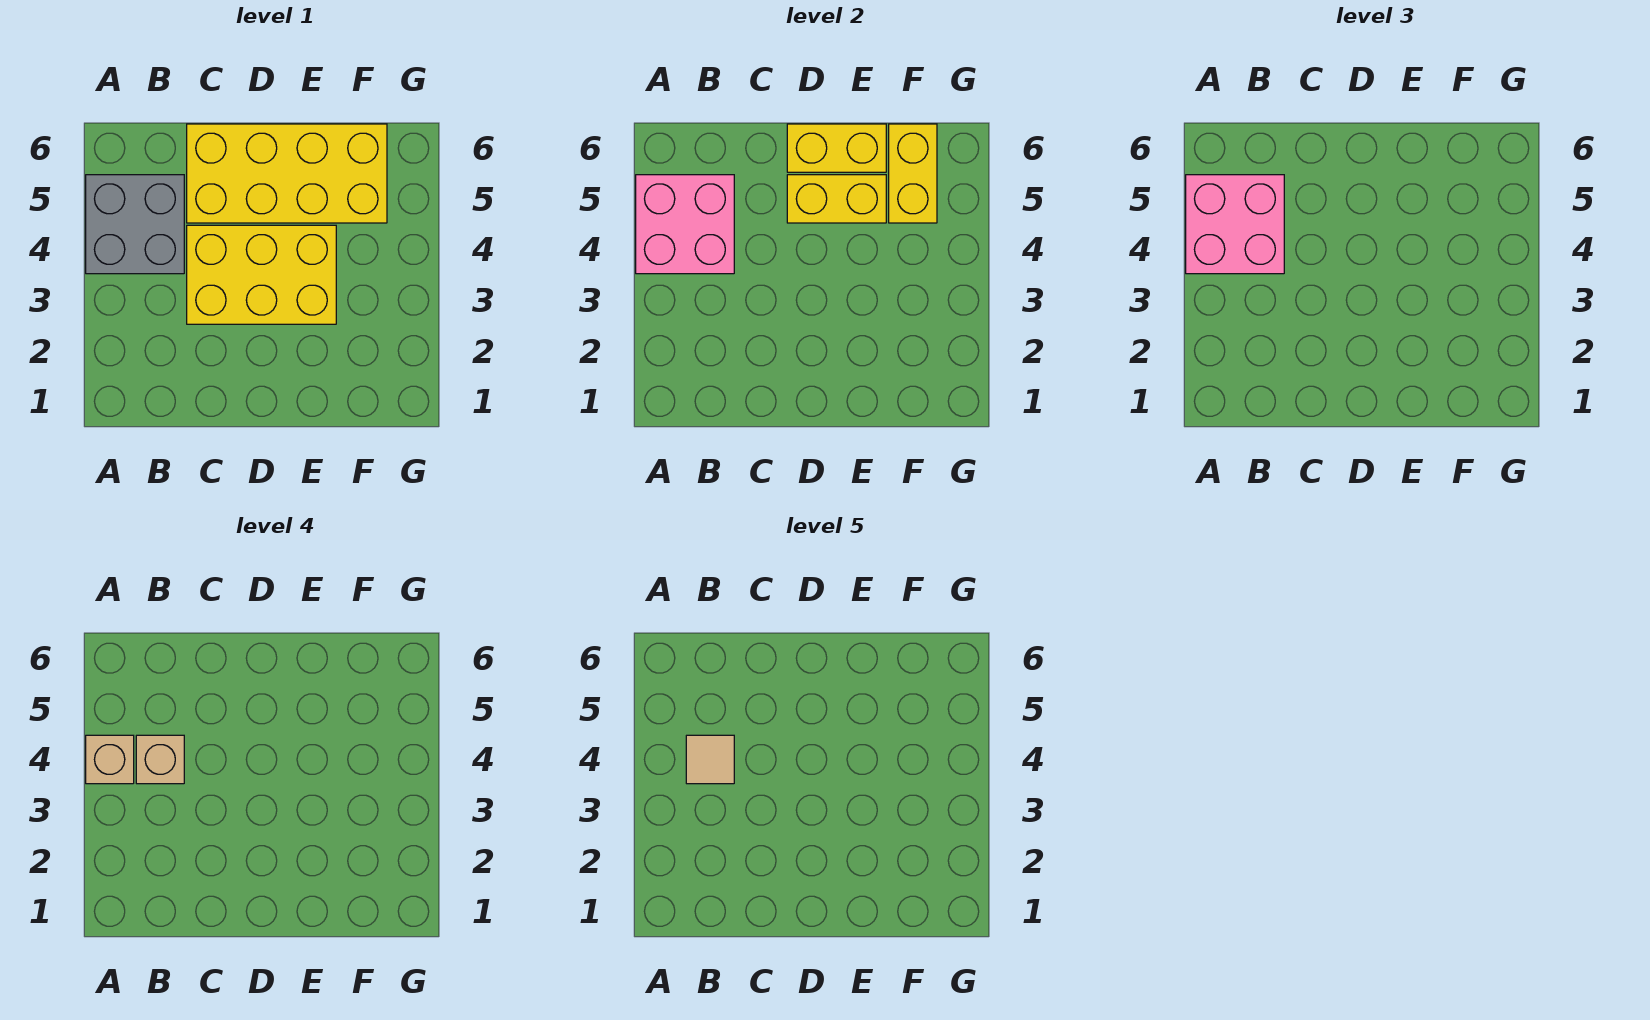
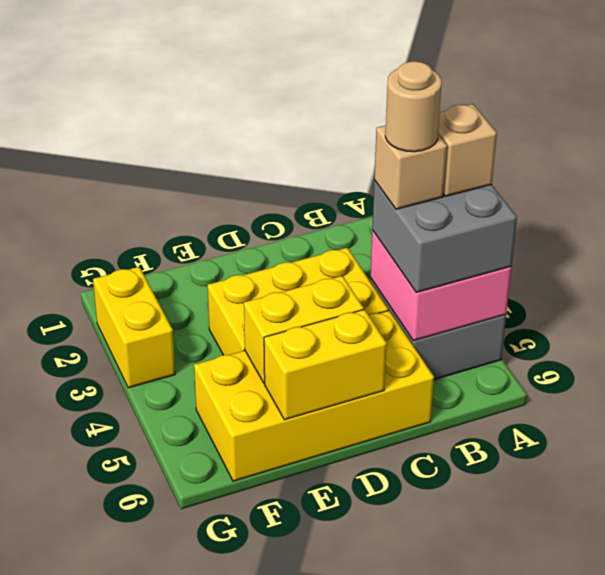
pink brick A4:B5 level 3 -> grey brick A4:B5 level 3
tan tile B4 level 5 -> tan round brick B4 level 5
yellow brick F5:F6 level 2 -> yellow brick G2:G3 level 1

